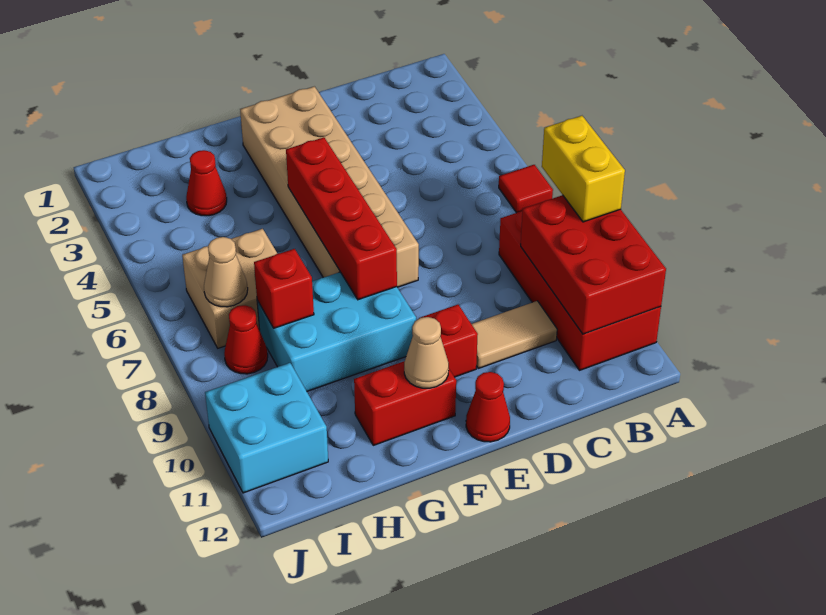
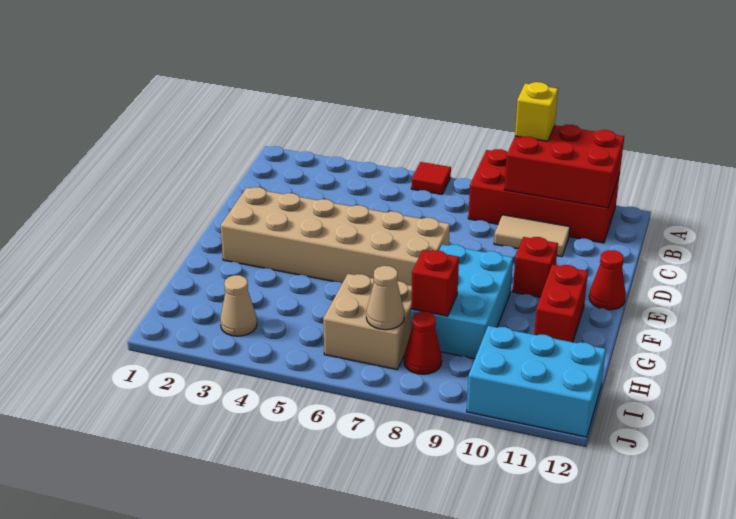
yellow brick A8:A9 level 3 -> yellow brick A9 level 3
tan tile C10:D10 level 1 -> tan tile C9:C10 level 1
red brick F5:F8 level 2 -> none
tan cone F11 level 2 -> tan cone I3 level 1
red cone H3 level 1 -> none
cyan brick I10:J11 level 1 -> cyan brick I10:J12 level 1

